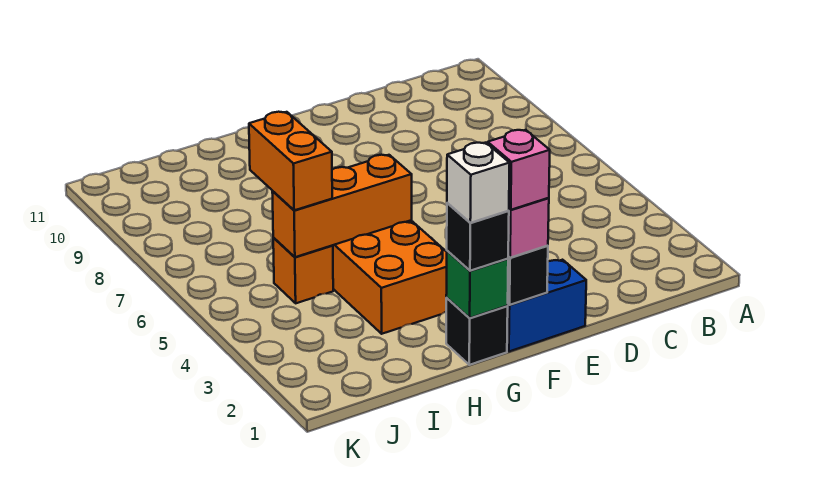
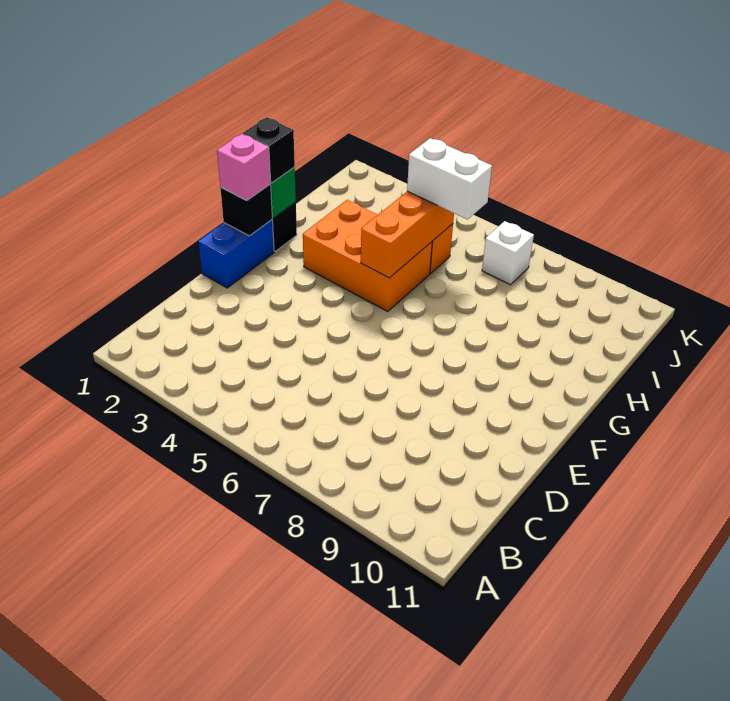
pink brick F1 level 4 -> none
white brick G1 level 4 -> white brick J7 level 1
orange brick I5:I6 level 3 -> white brick I5:I6 level 3

